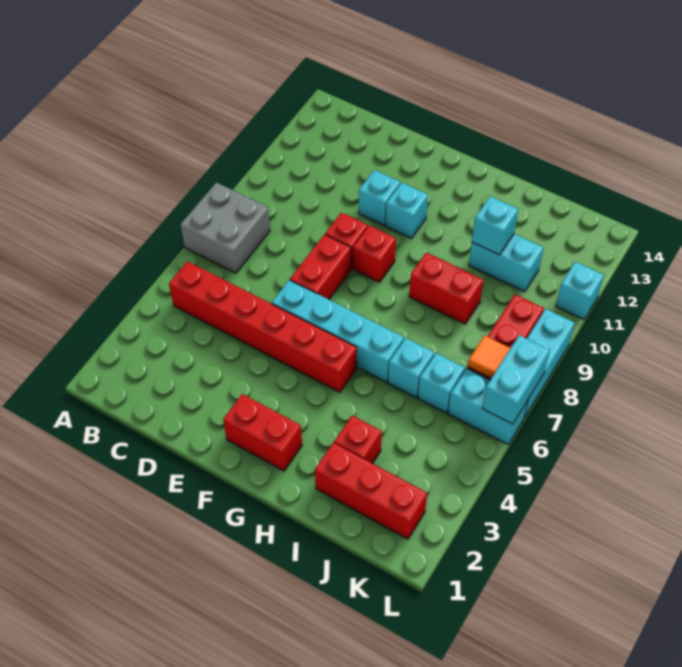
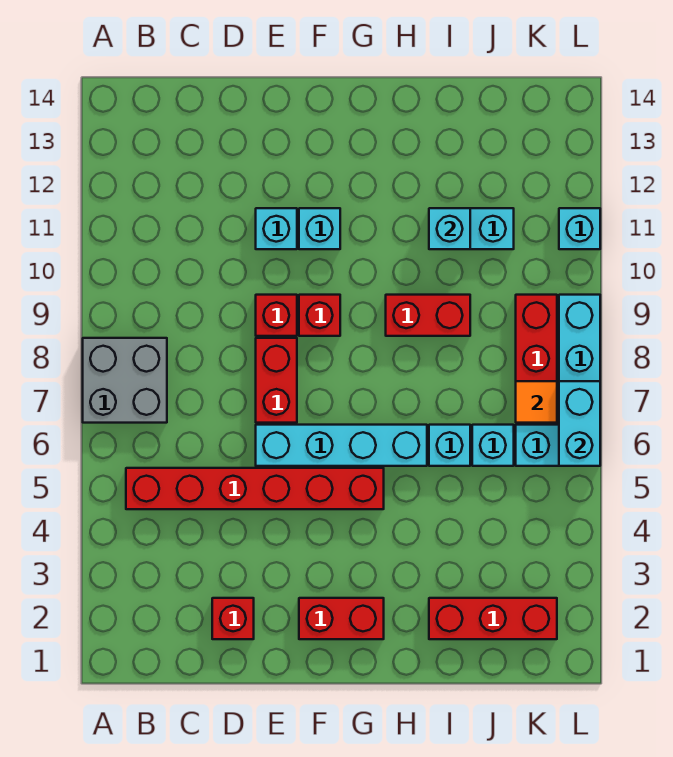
red brick I3 level 1 -> red brick D2 level 1

